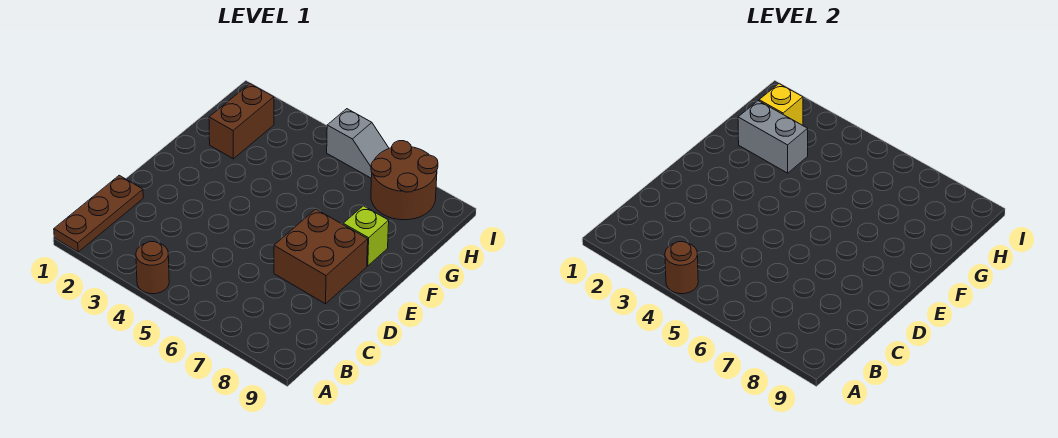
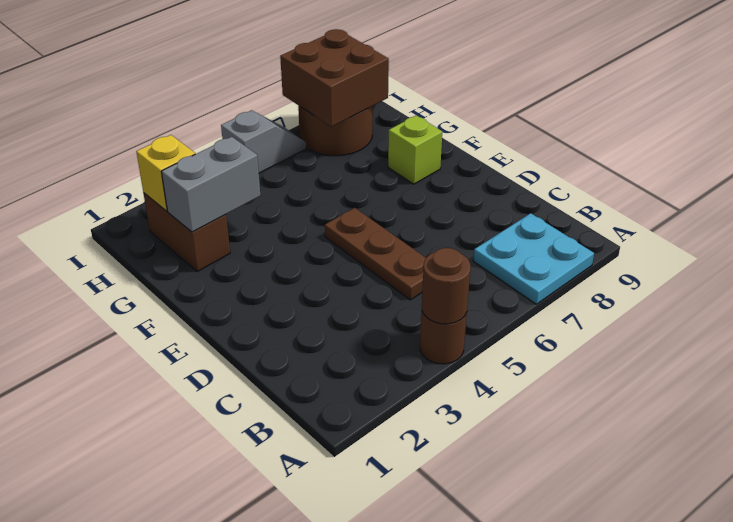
brown plate A1:C1 level 1 -> brown plate C5:E5 level 1
none -> cyan plate A7:B8 level 1
brown brick D7:E8 level 1 -> brown brick H7:I8 level 2

